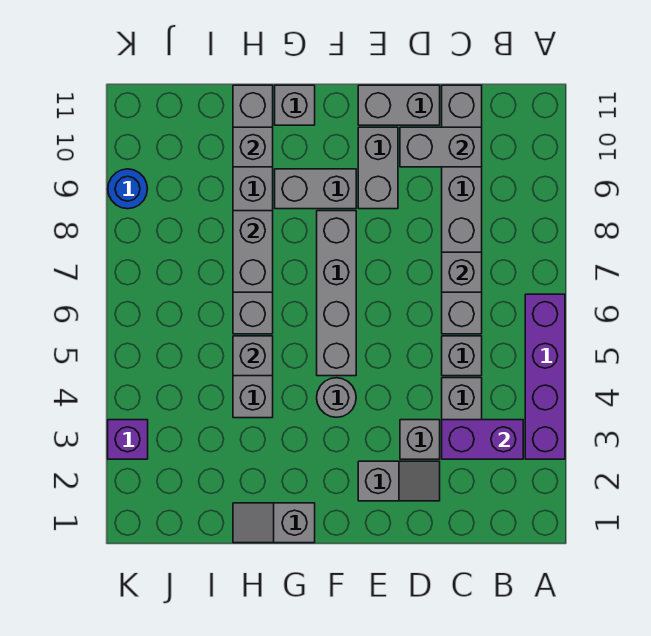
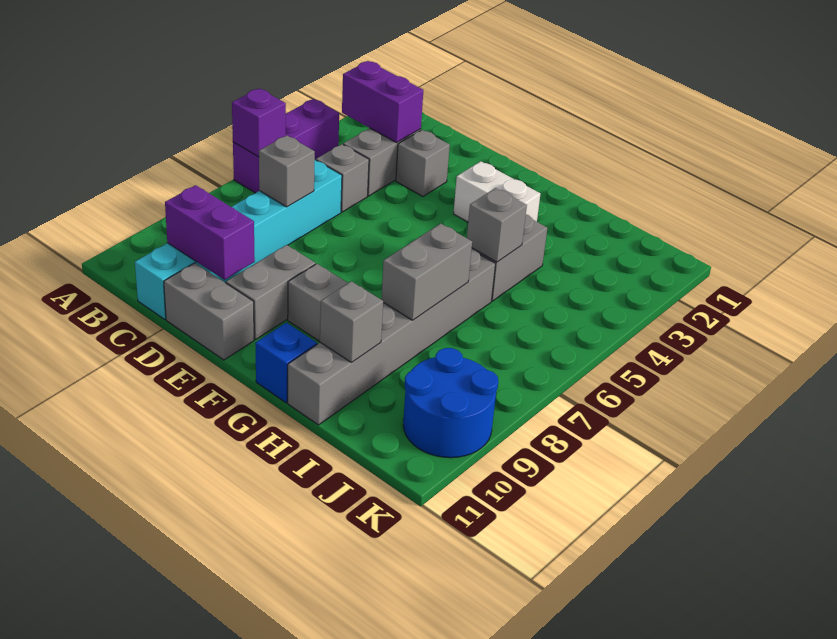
purple brick A3:A6 level 1 -> purple brick A4:A6 level 1
grey brick C6:C11 level 1 -> cyan brick C6:C11 level 1
grey brick C10:D10 level 2 -> purple brick C10:D10 level 2
grey slope D2:E2 level 1 top E -> none
none -> white brick F3:G3 level 1
grey round brick F4 level 1 -> none
grey brick F5:F8 level 1 -> none
grey slope G1:H1 level 1 top G -> none
grey brick G11 level 1 -> blue brick G11 level 1
purple brick K3 level 1 -> purple brick A6 level 2
blue round brick K9 level 1 -> blue round brick J9:K10 level 1

